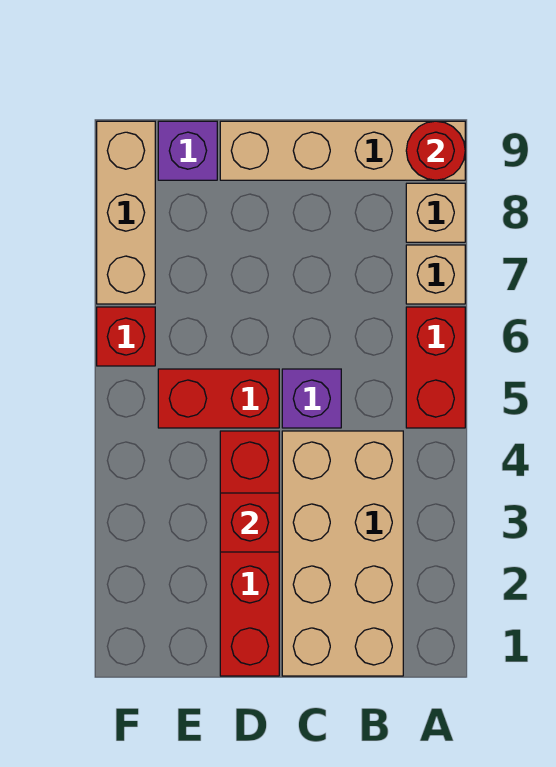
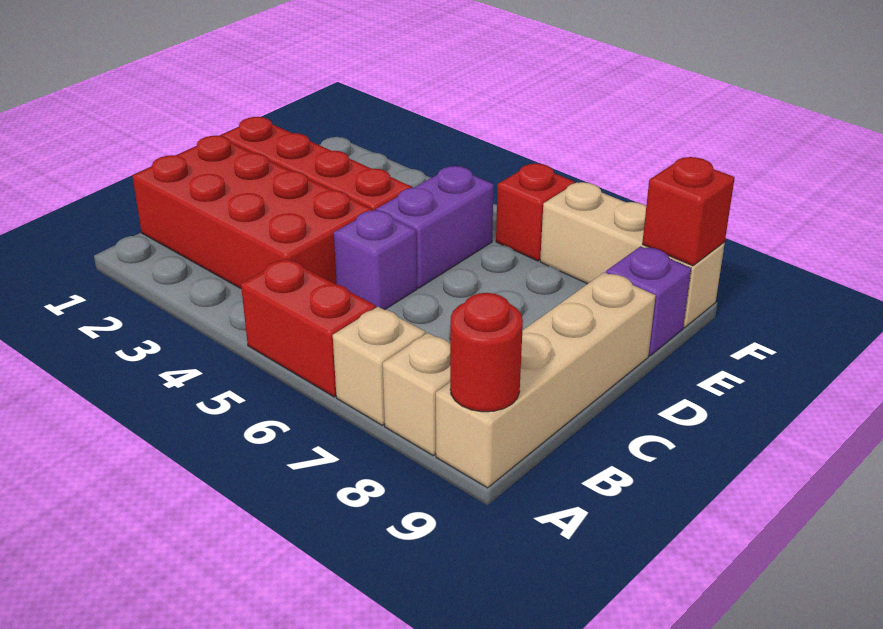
tan brick B1:C4 level 1 -> red brick B1:C4 level 1
red brick D3 level 2 -> red brick F9 level 2
red brick D5:E5 level 1 -> purple brick D5:E5 level 1

